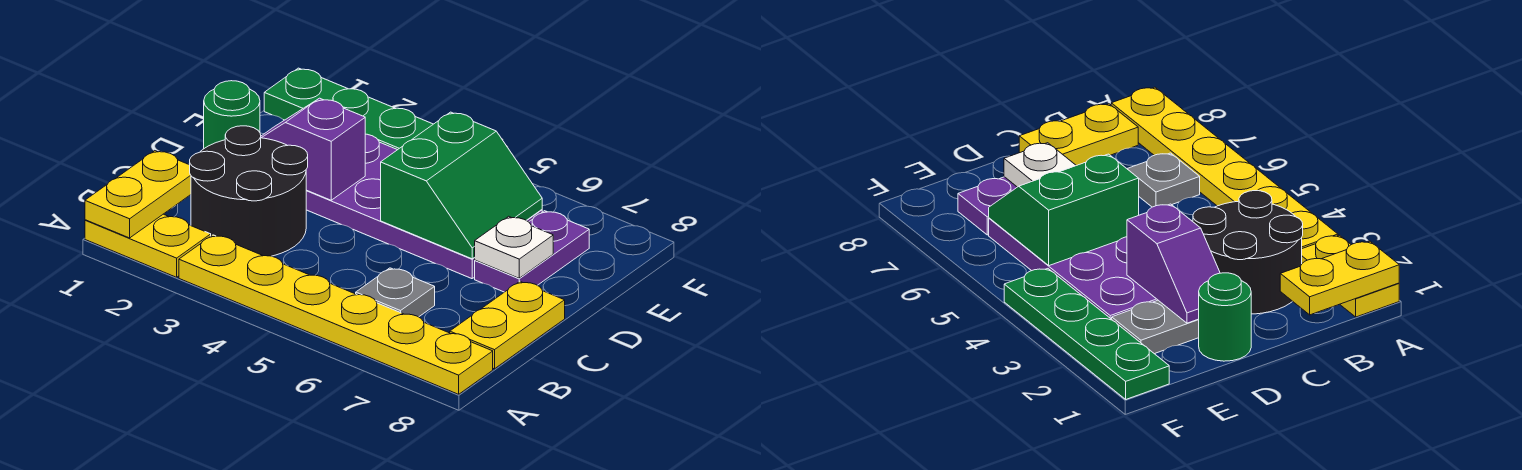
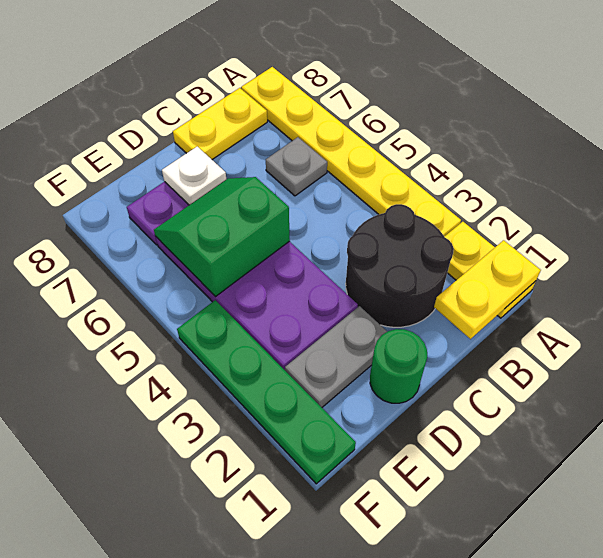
purple slope D2:D3 level 2 top 3 -> none

